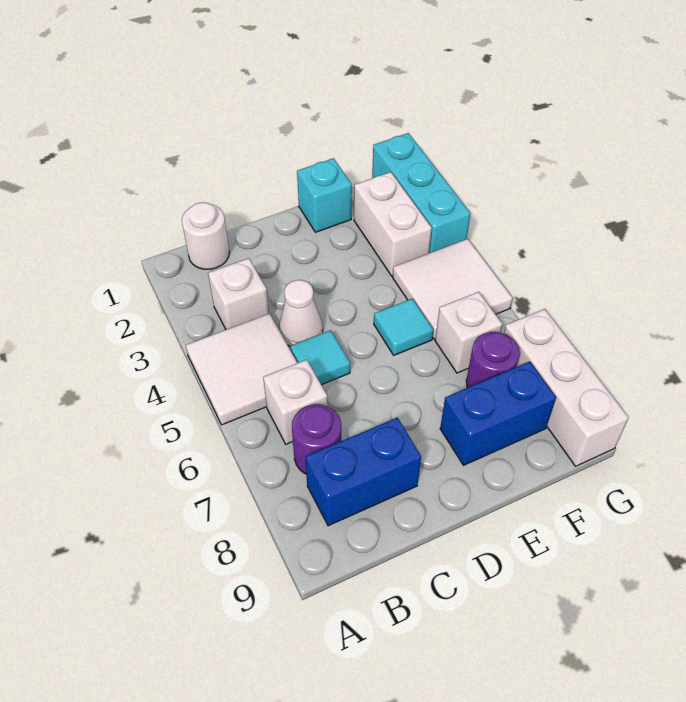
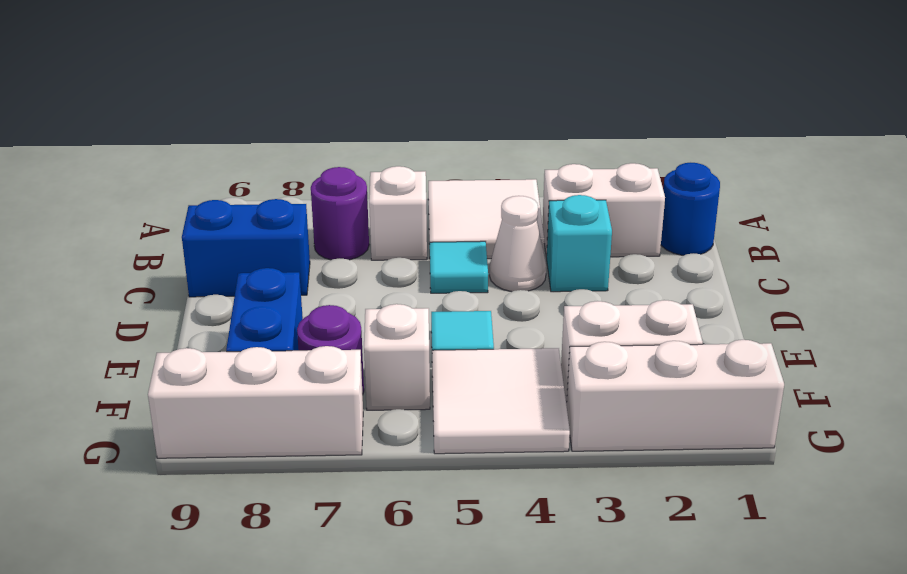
white round brick B1 level 1 -> blue round brick B1 level 1
white brick B3 level 1 -> white brick B2:B3 level 1
blue brick B8:C8 level 1 -> blue brick C8:C9 level 1
cyan brick E1 level 1 -> cyan brick C3 level 1
cyan brick G1:G3 level 1 -> white brick G1:G3 level 1

